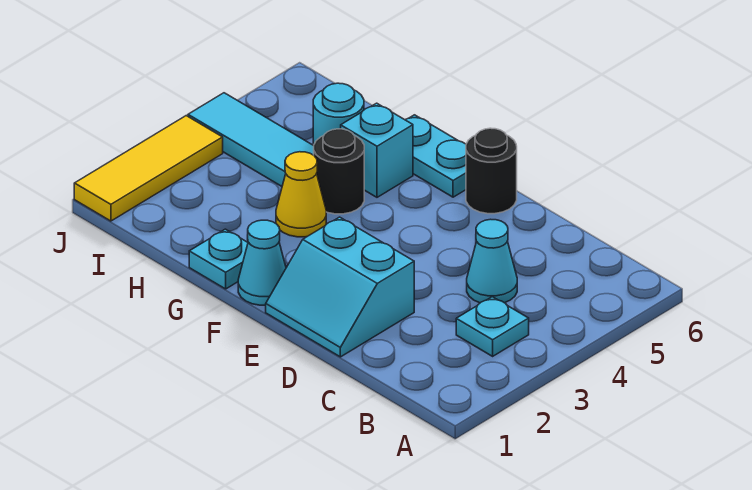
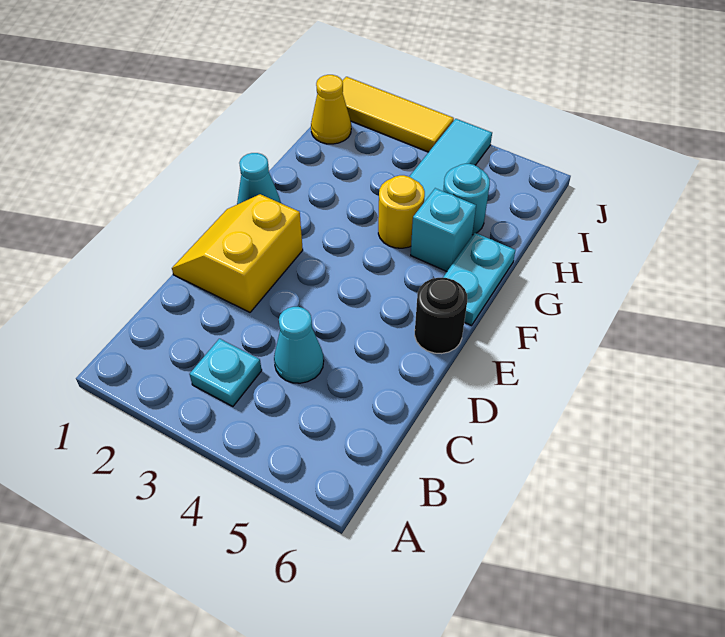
cyan slope D1:E2 level 1 top 2 -> yellow slope D1:E2 level 1 top 2
cyan plate G1 level 1 -> none
yellow cone G3 level 1 -> yellow cone I1 level 1
black round brick G4 level 1 -> yellow round brick G4 level 1

